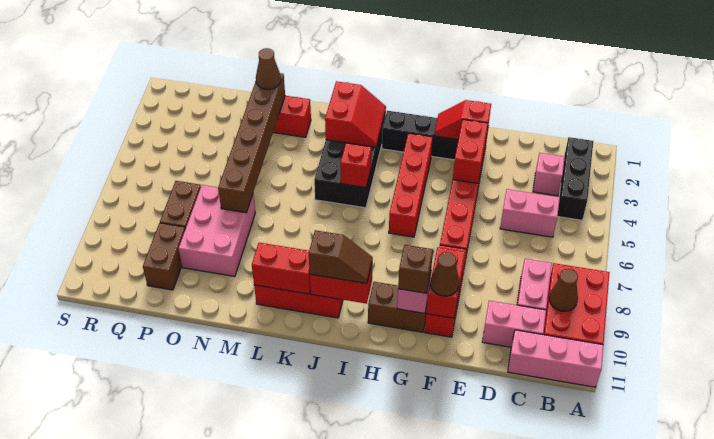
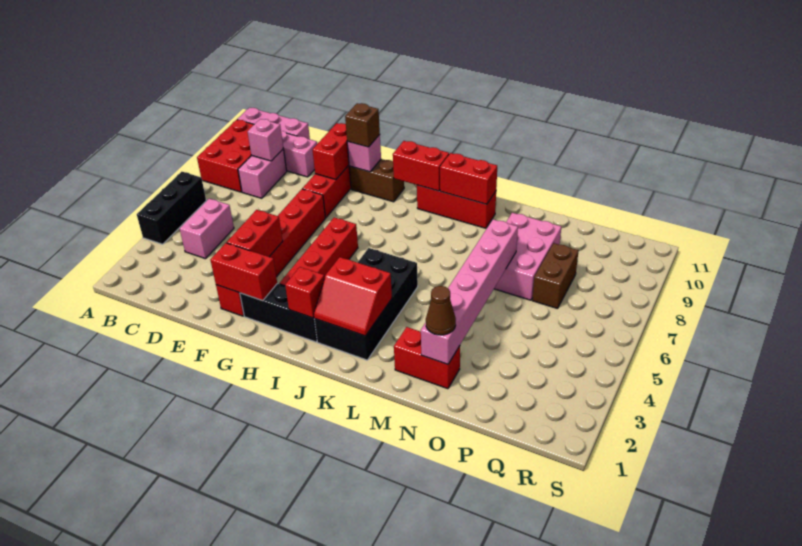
black brick B2:B4 level 1 -> black brick A4:A6 level 1
brown cone B9 level 2 -> none
pink brick C3 level 1 -> pink brick C9 level 2
pink brick C5:D5 level 1 -> pink brick C4:C5 level 1
red slope F2:G2 level 2 top F -> red brick F2:G2 level 2
brown cone F10 level 3 -> none
brown slope I10:J10 level 3 top J -> none
red slope J2:K3 level 2 top K -> red slope J2:K3 level 2 top 3
red brick J5 level 2 -> red brick I2 level 2
brown brick N2:N7 level 2 -> pink brick N2:N7 level 2
brown brick P9:P10 level 1 -> none

